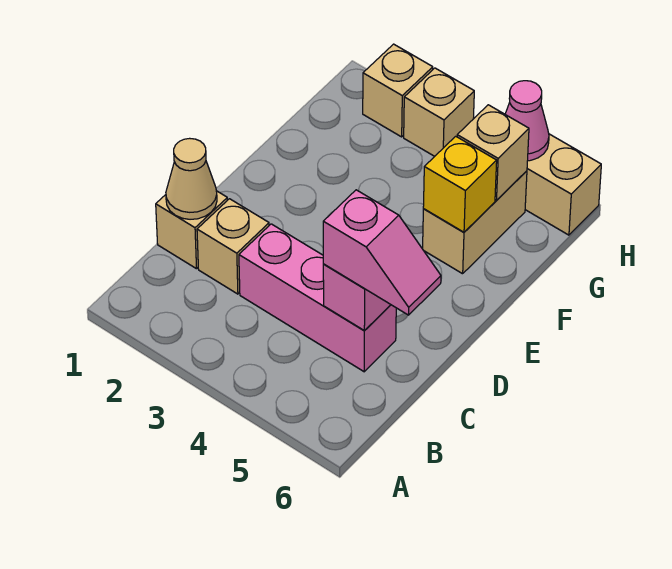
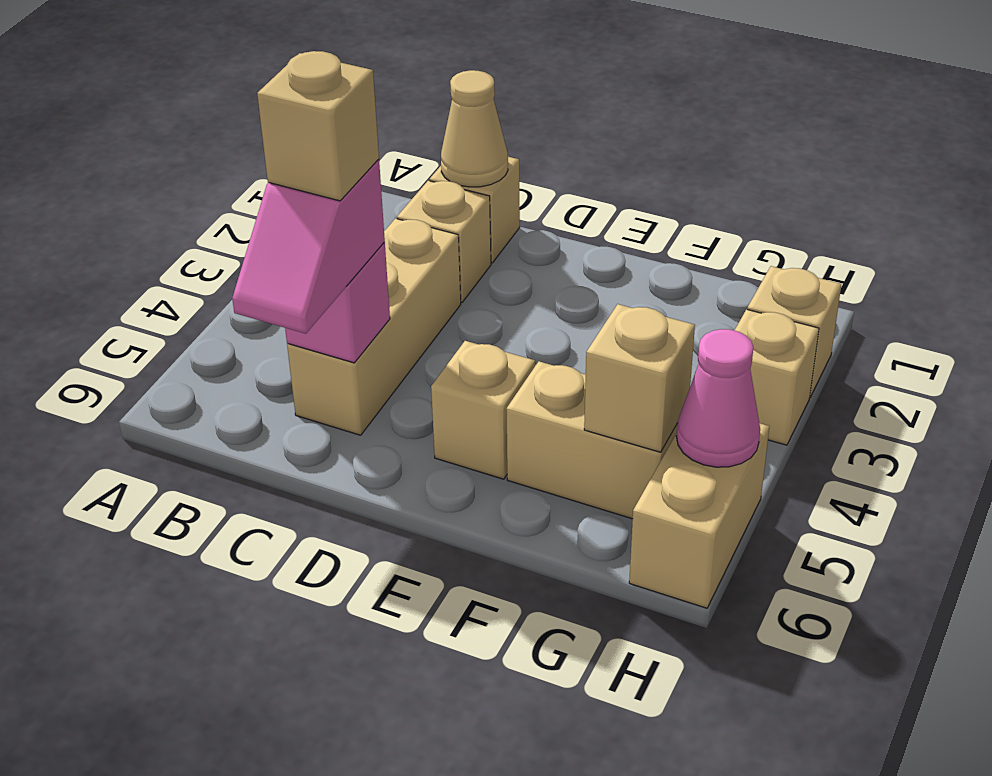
pink brick C3:C5 level 1 -> tan brick C3:C5 level 1
none -> tan brick C5 level 4
none -> tan brick E5 level 1
yellow brick F5 level 2 -> none

